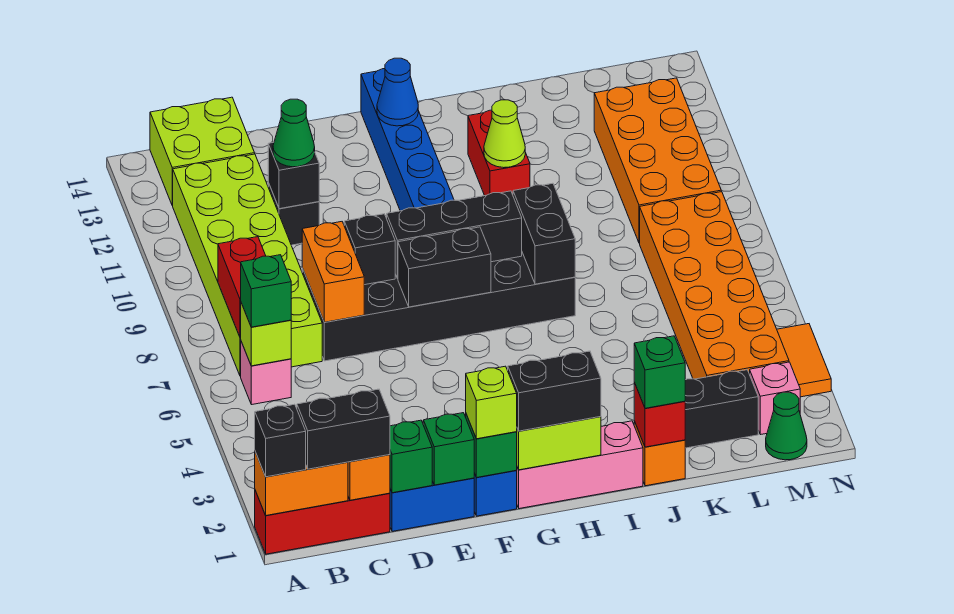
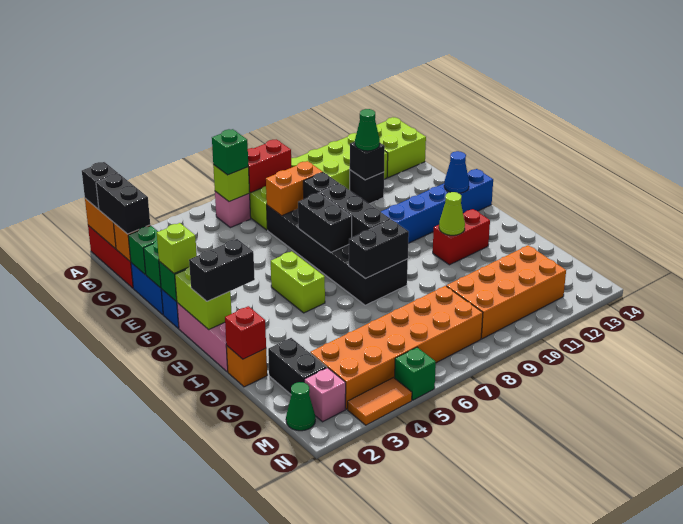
black brick G1:H1 level 3 -> black brick H1:H2 level 3
none -> lime brick G5:H5 level 1
green brick J1 level 3 -> green brick N5 level 1

